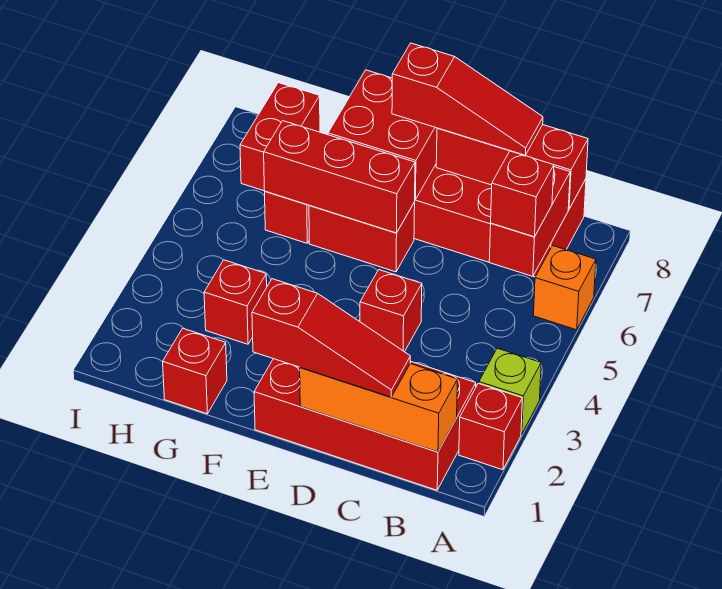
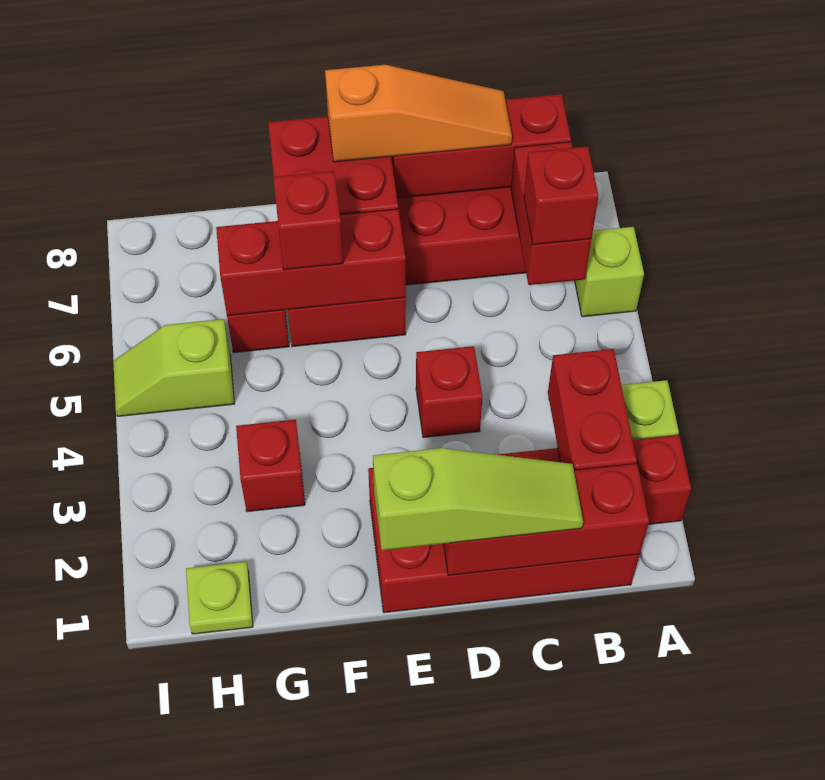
orange brick A6 level 1 -> lime brick A6 level 1
orange brick B1:D1 level 2 -> red brick B1:D1 level 2
red slope C1:E1 level 3 top E -> lime slope C1:E1 level 3 top E
red slope C8:E8 level 3 top E -> orange slope C8:E8 level 3 top E
red brick G1 level 1 -> red brick F6 level 3
none -> lime plate H1 level 1
none -> lime slope H5:I5 level 1 top H
red brick H7:H8 level 1 -> red brick B2:B3 level 2

